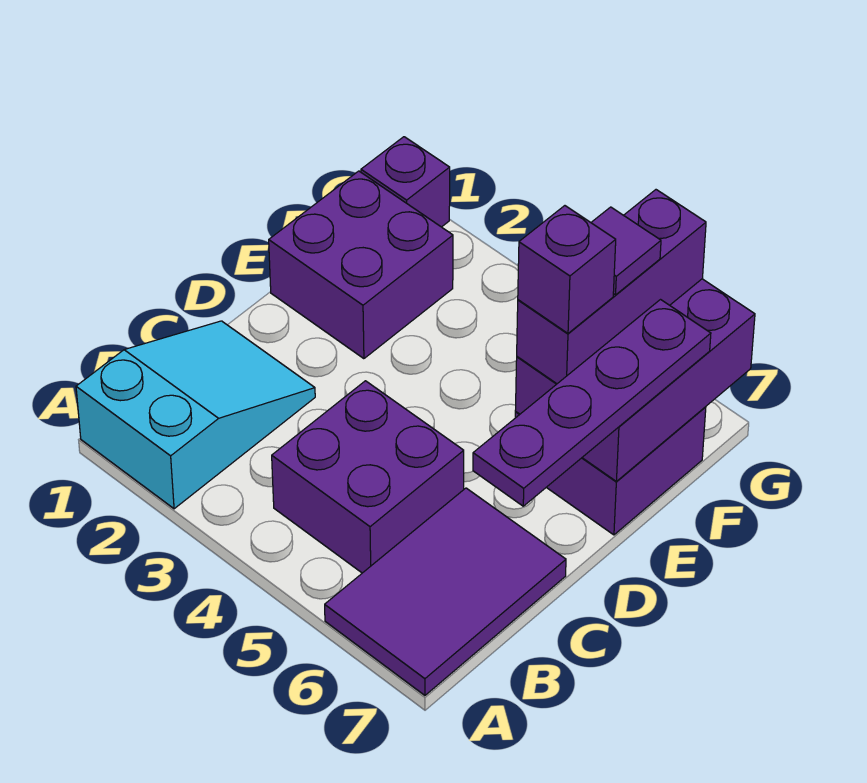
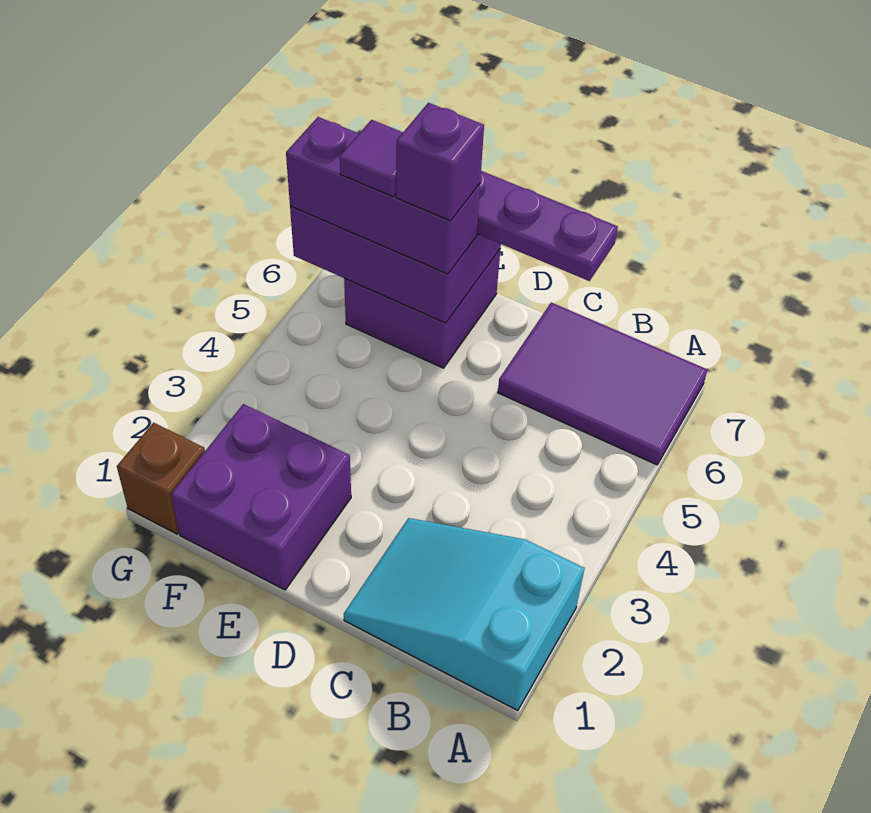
purple brick B4:C5 level 1 -> none
purple brick G1 level 1 -> brown brick G1 level 1

